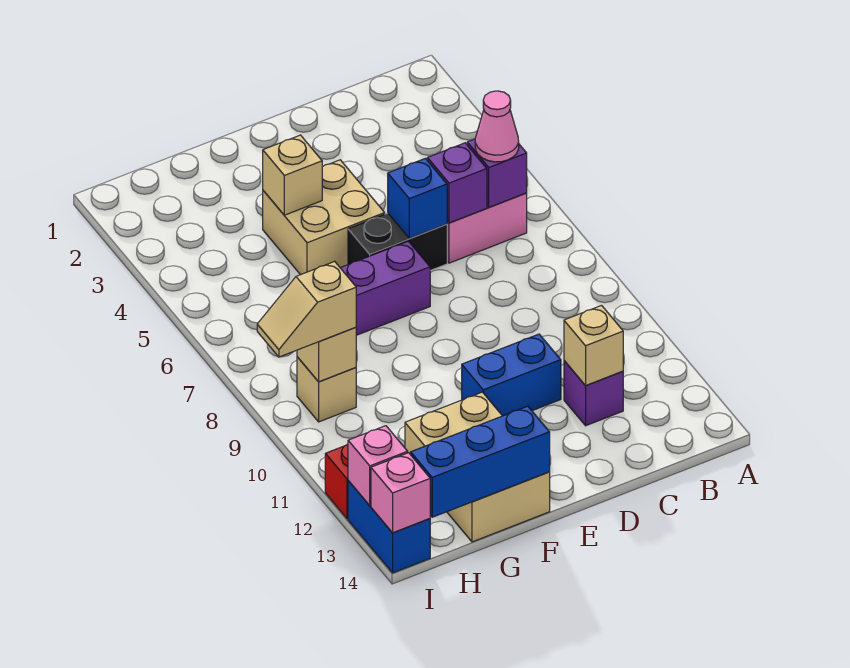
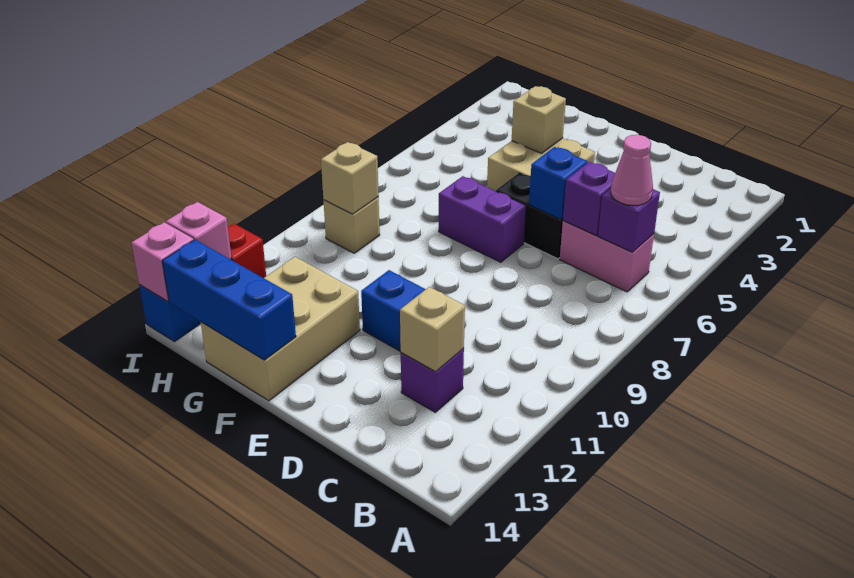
tan slope H9:I9 level 3 top H -> none

